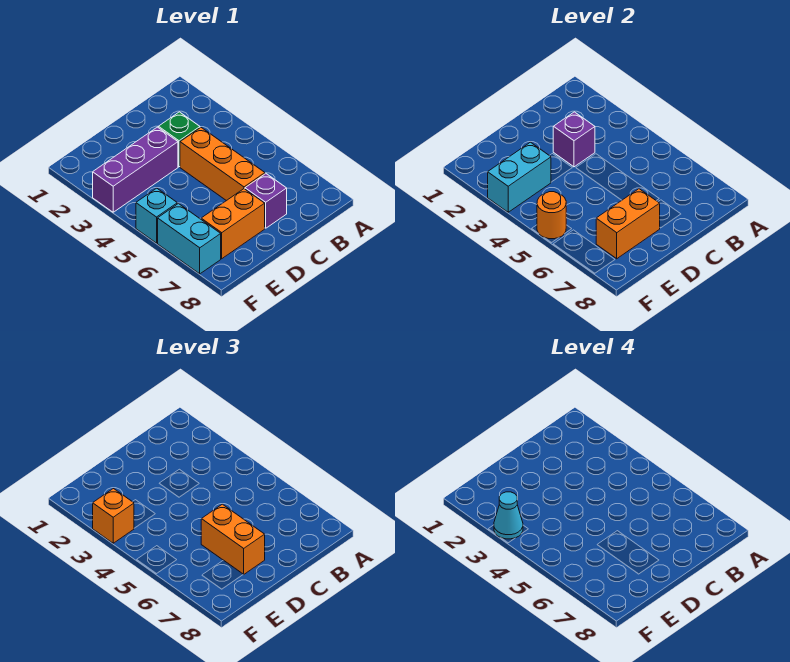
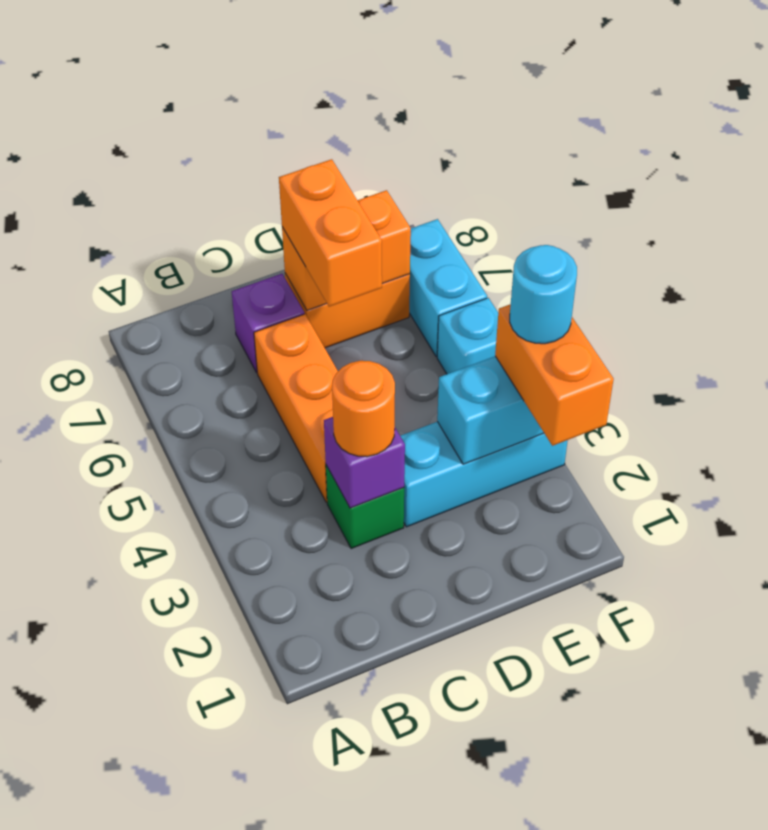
purple brick D3:F3 level 1 -> cyan brick D3:F3 level 1
orange brick F3 level 3 -> orange brick F2:F3 level 3
cyan cone F3 level 4 -> cyan round brick F3 level 4
orange round brick F5 level 2 -> orange round brick C3 level 3

